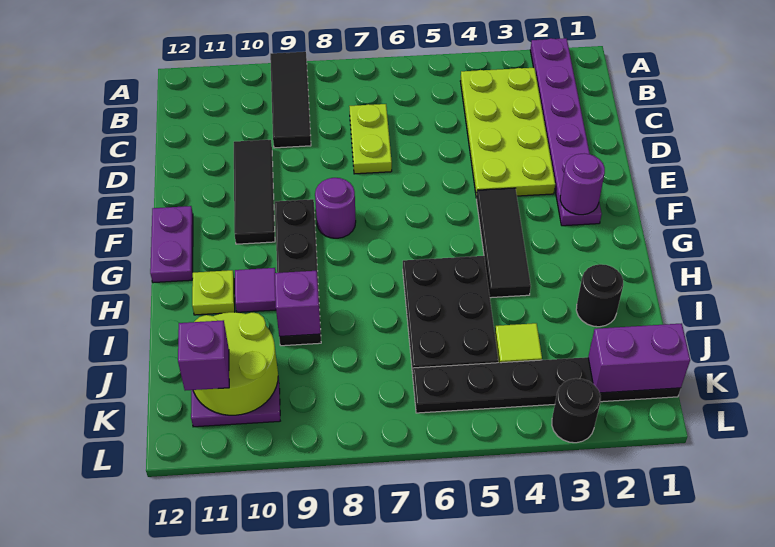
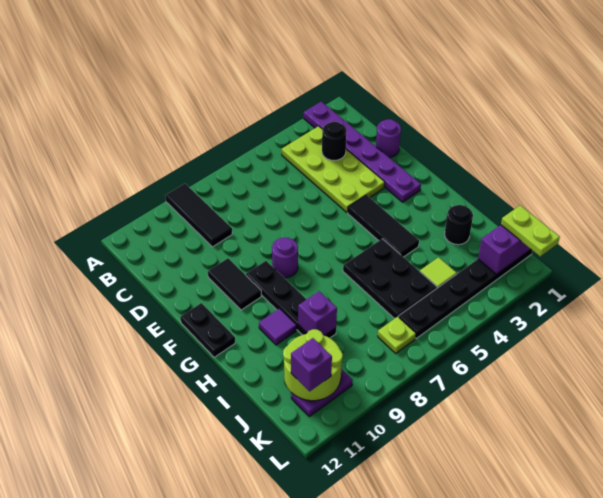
lime plate C7:D7 level 1 -> lime plate K1:L1 level 3
black tile D10:F10 level 1 -> black tile E10:F10 level 1
purple round brick F2 level 2 -> purple round brick D1 level 1
purple plate F12:G12 level 1 -> black plate F12:G12 level 1
lime plate H11 level 1 -> lime plate K7 level 1
black round brick L3 level 1 -> black round brick C3 level 2

